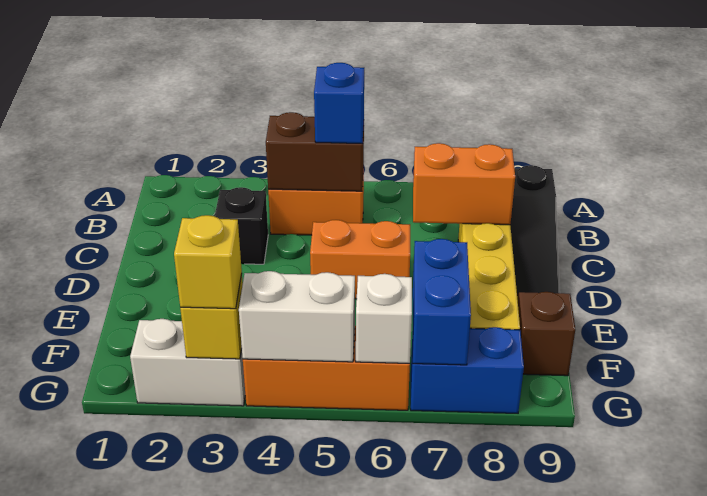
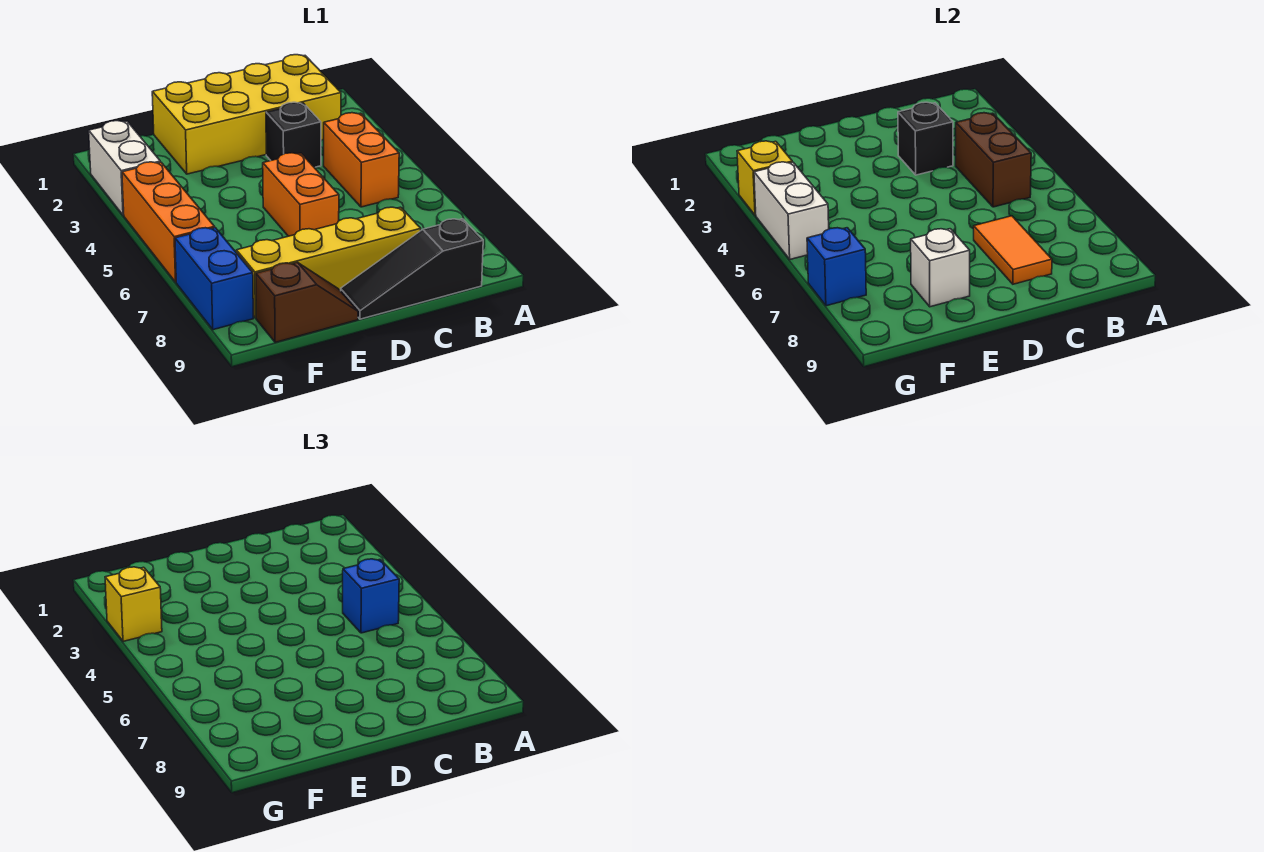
none -> yellow brick B1:E2 level 1
none -> black brick C3 level 2
orange brick C7:C8 level 2 -> orange tile C7:C8 level 2
blue brick F7:G7 level 2 -> blue brick G7 level 2
white brick G6 level 2 -> white brick E8 level 2

